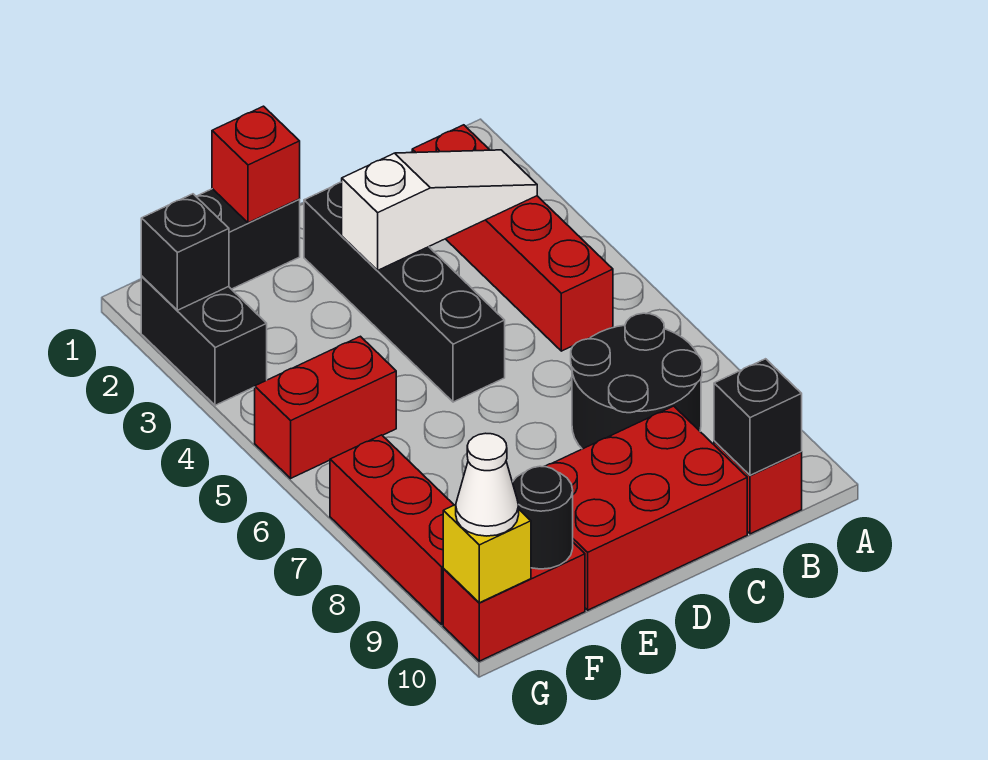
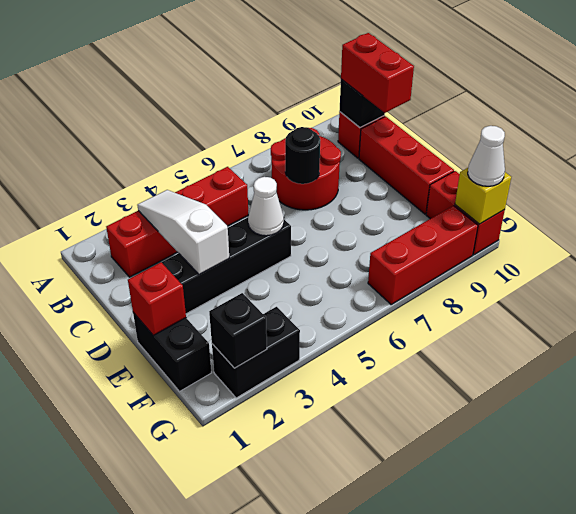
black round brick B7:C8 level 1 -> red round brick B7:C8 level 1
red brick C9:E10 level 1 -> red brick C10:E10 level 1
none -> white cone D5 level 2
red brick F5:G5 level 1 -> red brick B10:C10 level 3
black round brick F10 level 2 -> black round brick C7 level 2

